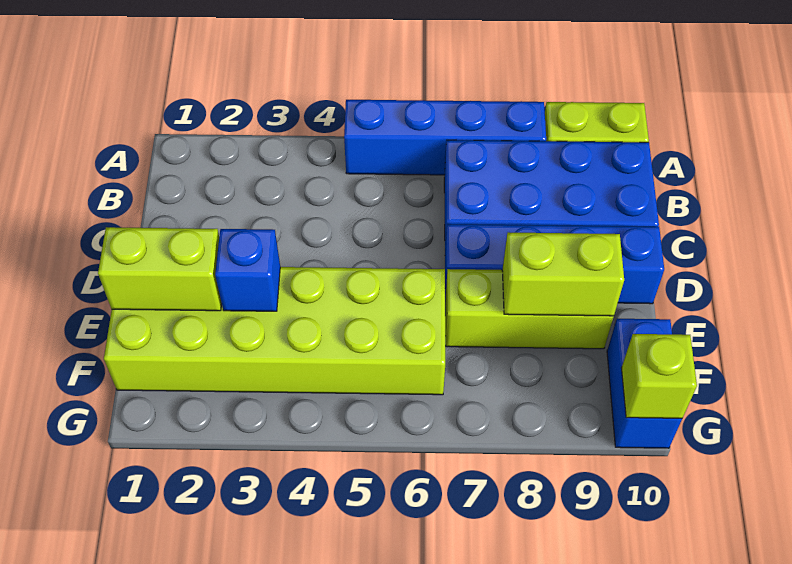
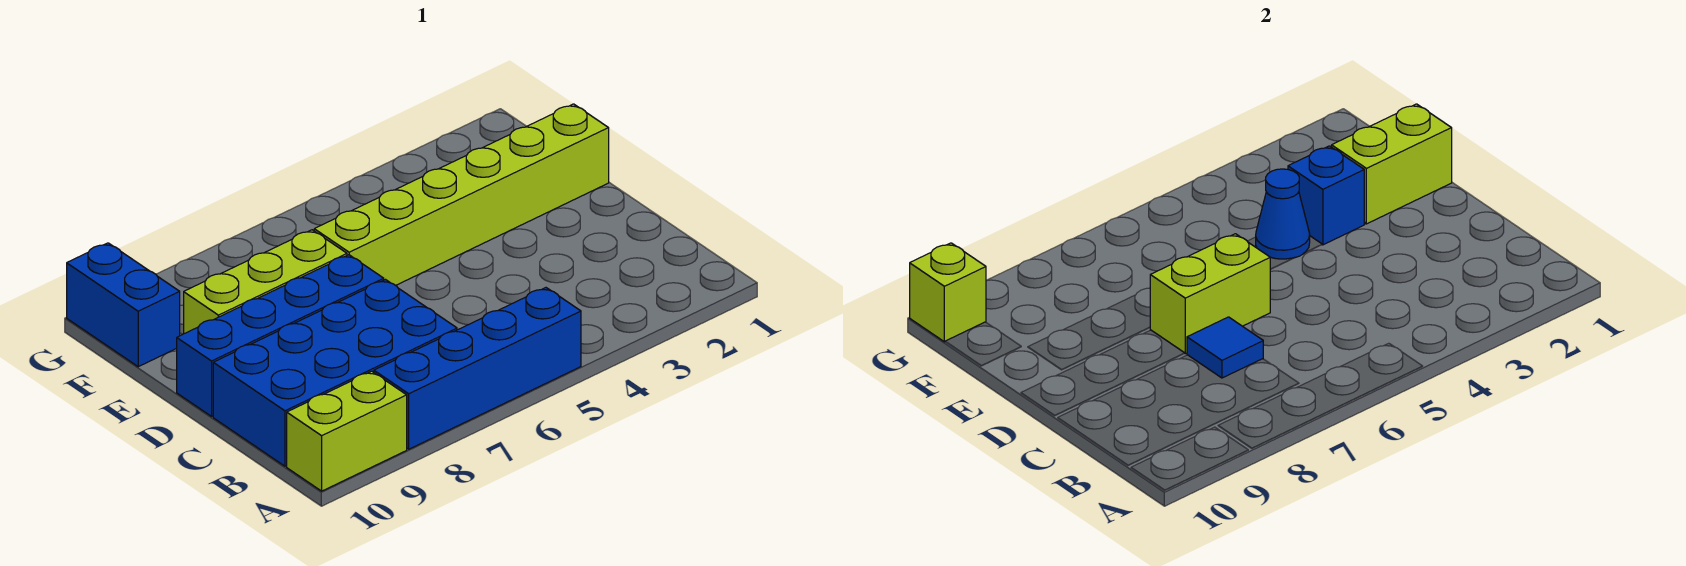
none -> blue tile C7 level 2
lime brick E1:F6 level 1 -> lime brick E1:E6 level 1
none -> blue cone E4 level 2
lime brick E8:E9 level 2 -> lime brick D6:D7 level 2

